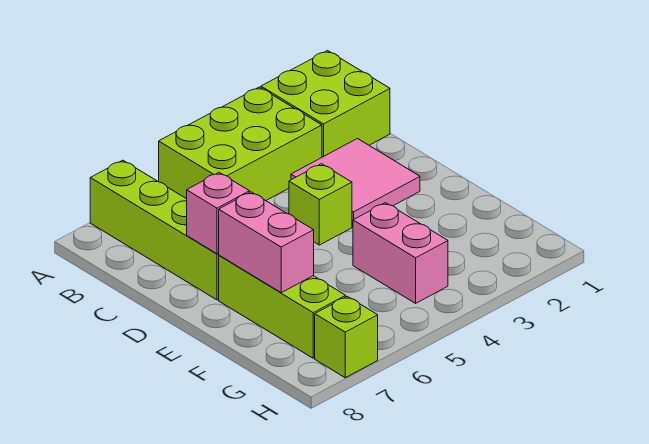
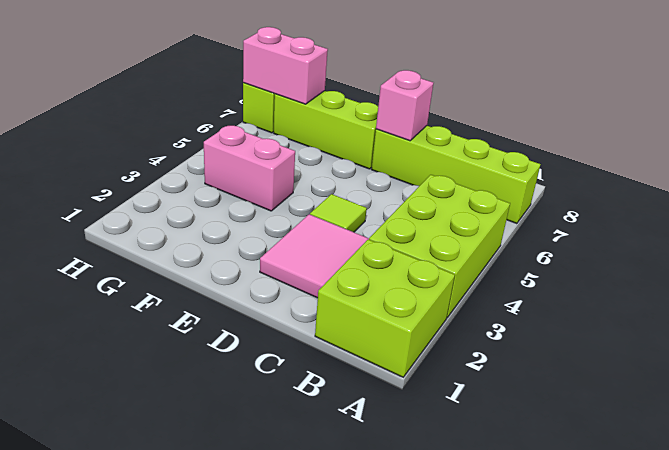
lime brick D4 level 1 -> lime tile D4 level 1
pink brick E7:F7 level 2 -> pink brick G7:H7 level 2

